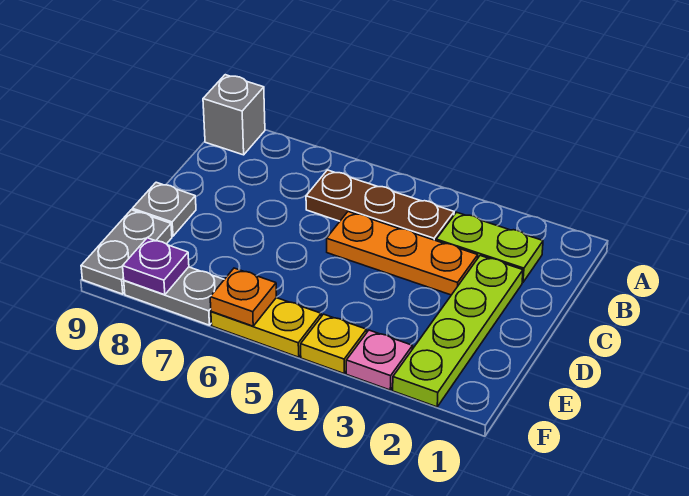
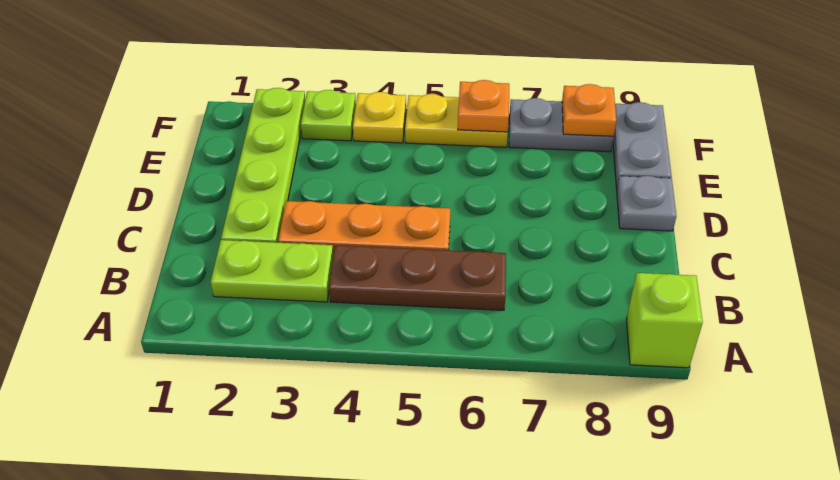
grey brick A9 level 1 -> lime brick A9 level 1
pink plate F3 level 1 -> lime plate F3 level 1
purple plate F8 level 2 -> orange plate F8 level 2

